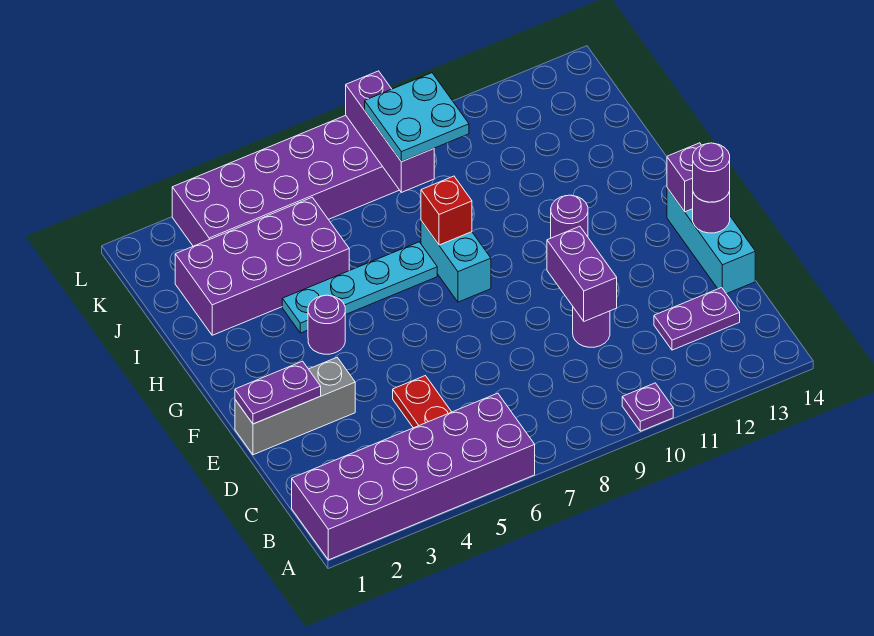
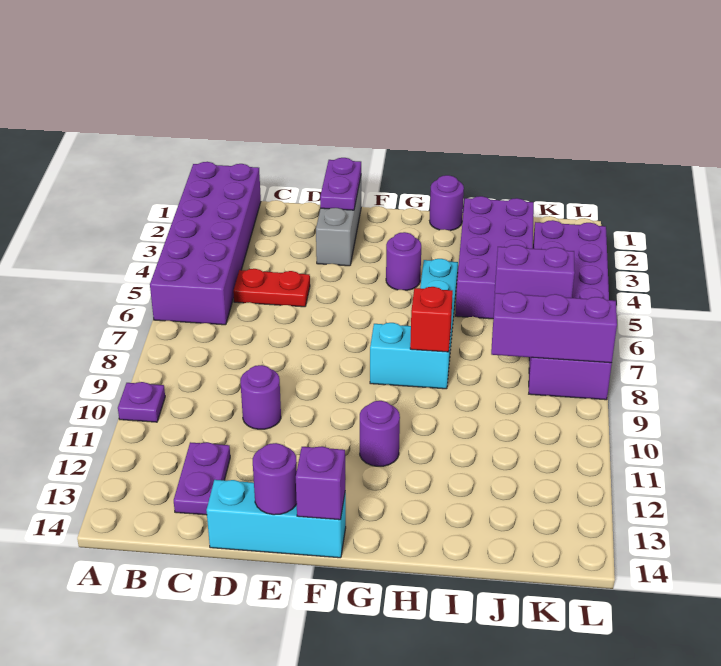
purple brick D10:E10 level 2 -> purple brick J6:K6 level 2
purple round brick E14 level 3 -> purple round brick H1 level 1
cyan plate J8:K9 level 3 -> none

